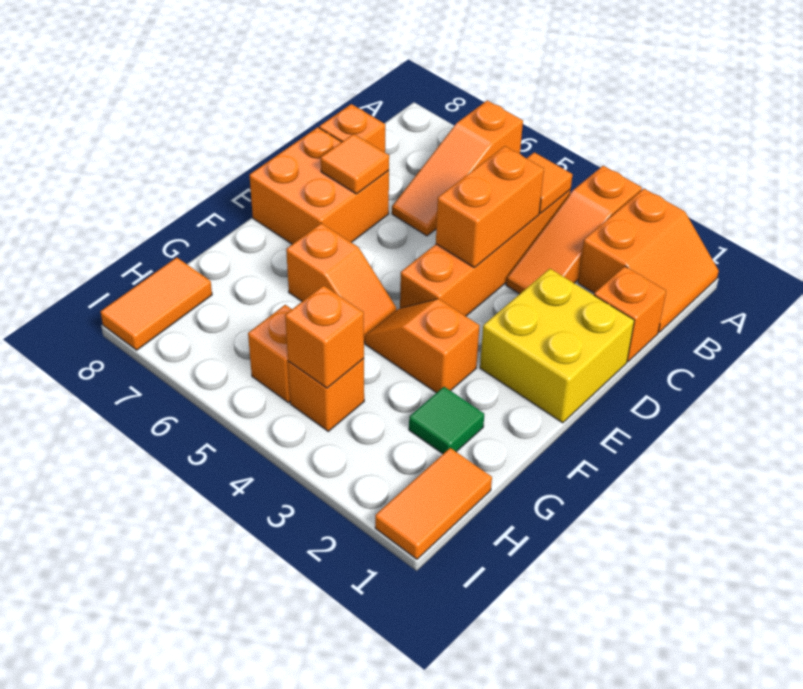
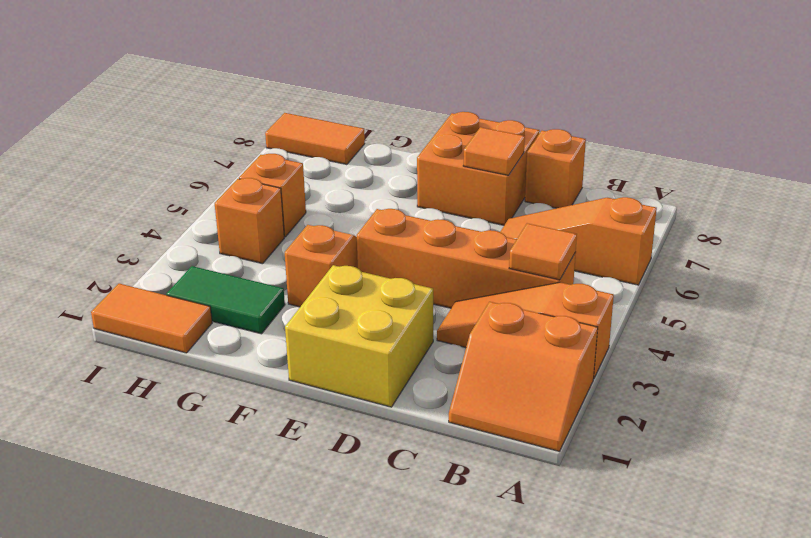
orange brick C1 level 1 -> none
orange brick C4:D4 level 2 -> none
orange slope F5:F6 level 1 top 6 -> none
green tile G2 level 1 -> green tile G2:H2 level 1
orange brick H4 level 2 -> none

